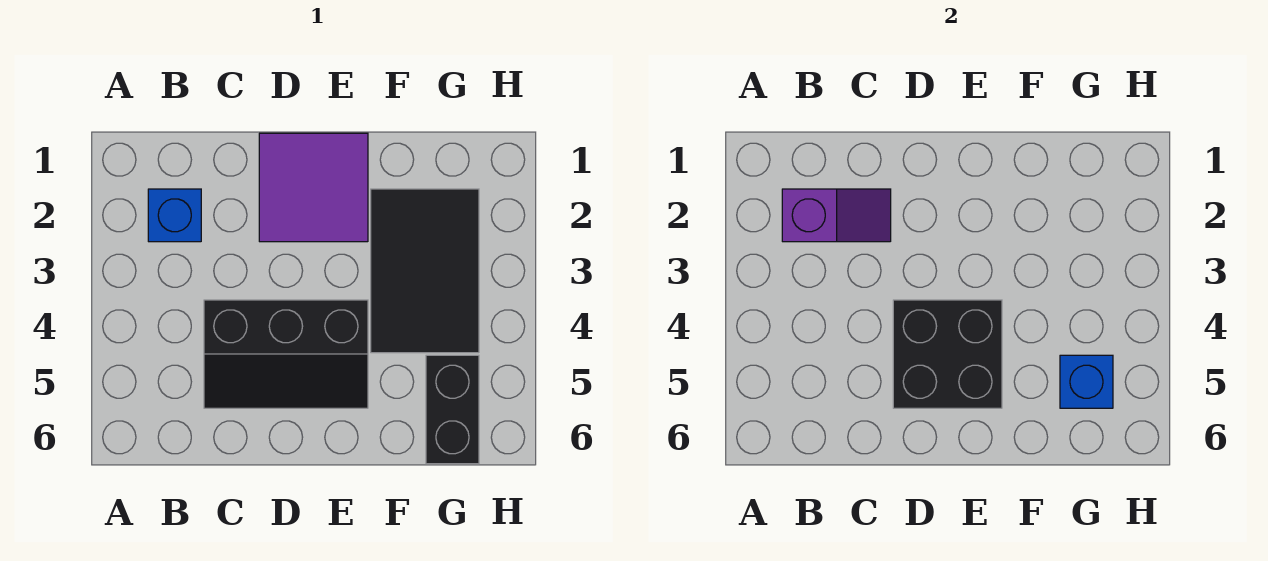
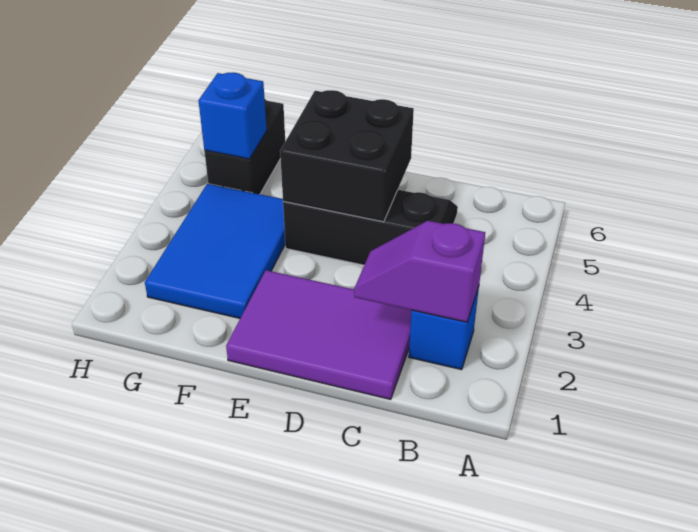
purple tile D1:E2 level 1 -> purple tile C1:E2 level 1
black tile F2:G4 level 1 -> blue tile F2:G4 level 1

